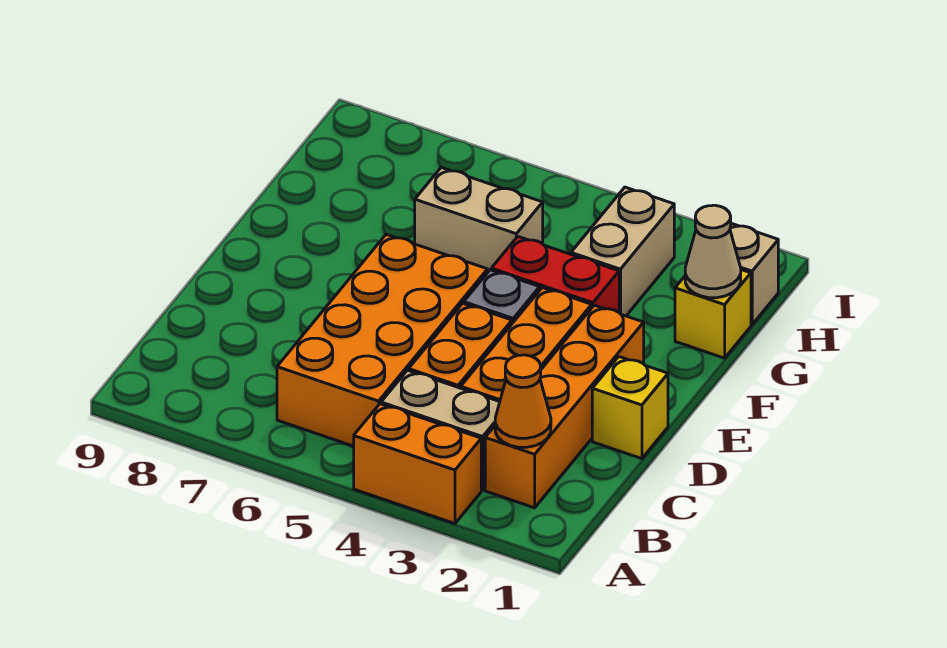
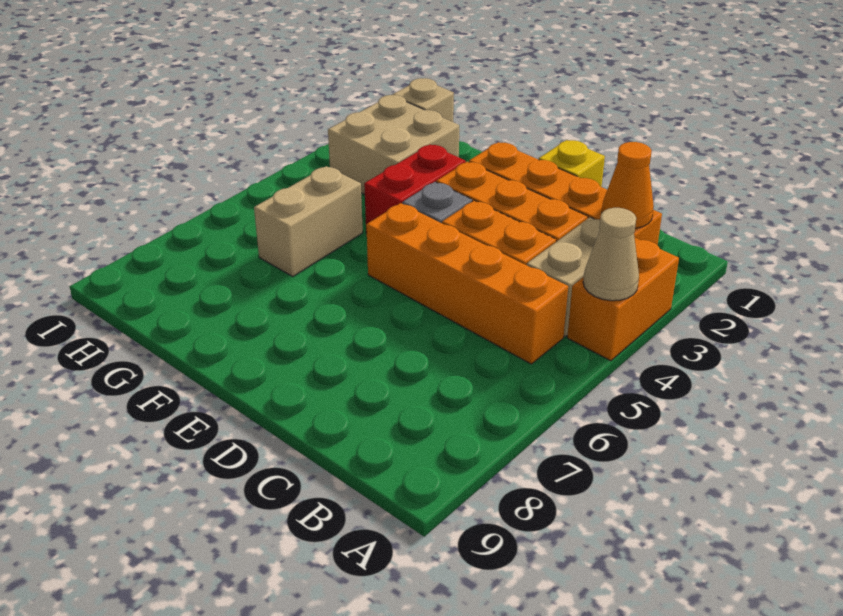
orange brick B5:E6 level 1 -> orange brick B5:E5 level 1
yellow brick G1 level 1 -> none
tan cone G1 level 2 -> tan cone A4 level 2
tan brick G3:H3 level 1 -> tan brick G2:H3 level 1

